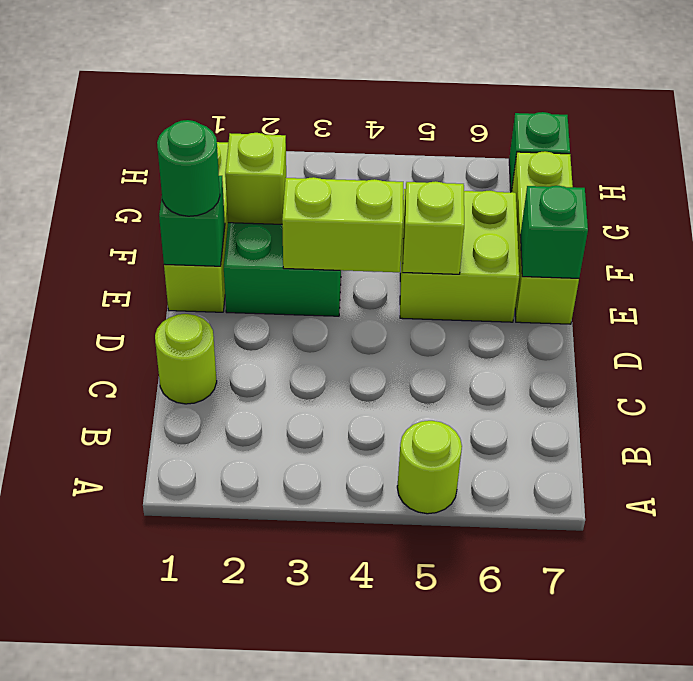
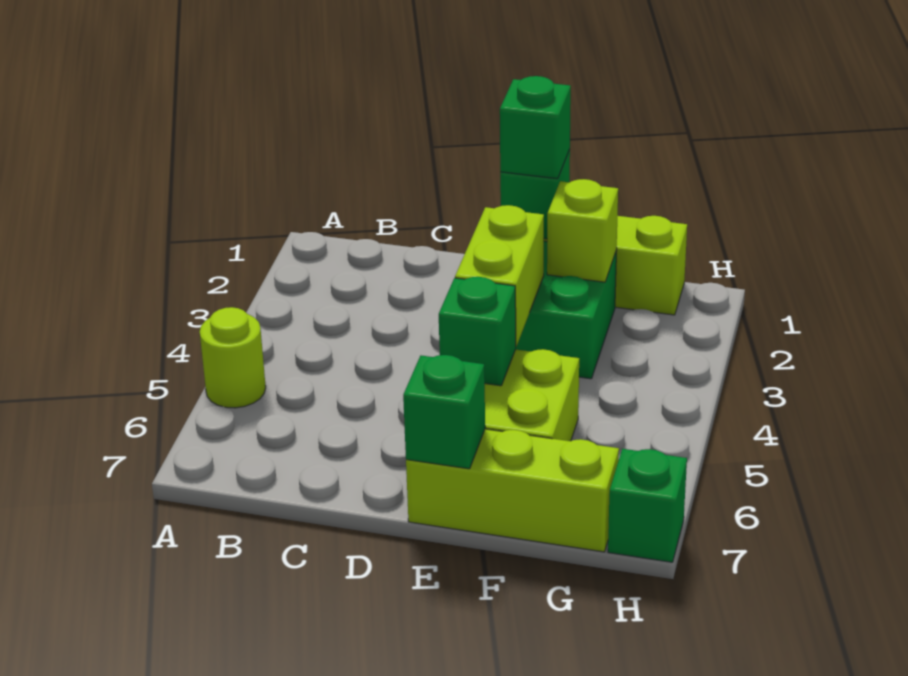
lime round brick C1 level 1 -> none
green round brick E1 level 3 -> green brick E1 level 3
lime brick E5 level 2 -> green brick E5 level 2

